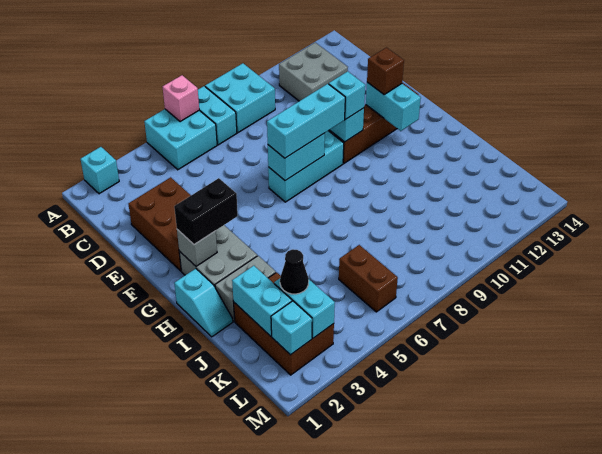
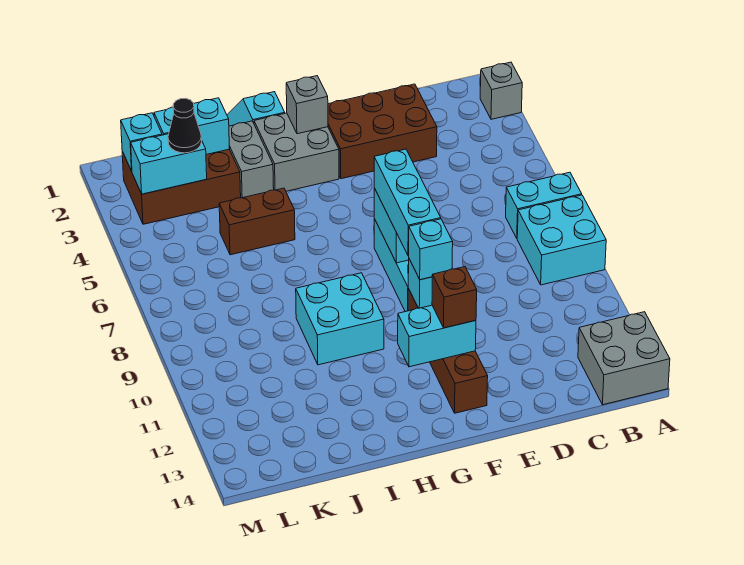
cyan brick A2 level 1 -> grey brick A2 level 1
cyan brick A5:B6 level 1 -> cyan brick H9:I10 level 1
pink brick A6 level 2 -> none
grey brick B11:C12 level 1 -> grey brick A13:B14 level 1
black brick G2:G3 level 3 -> none
brown brick K6:L6 level 1 -> brown brick I5:J5 level 1

